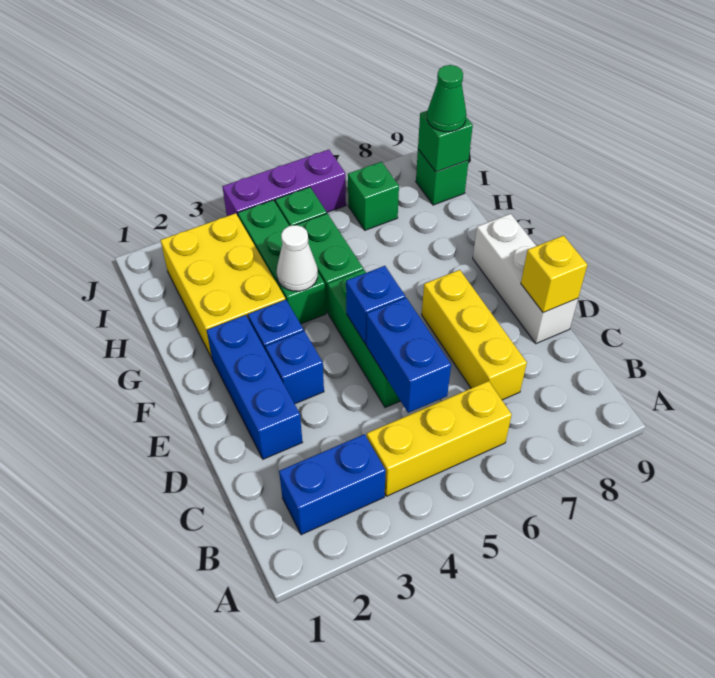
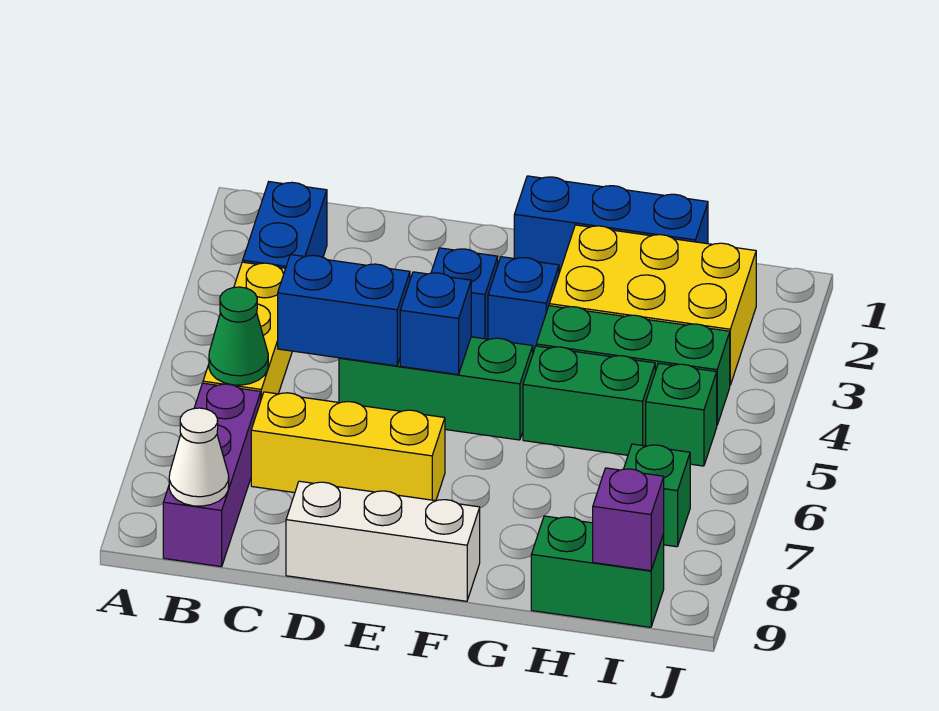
blue brick D2:F2 level 1 -> blue brick F1:H1 level 1
yellow brick D9 level 2 -> none
white cone G4 level 2 -> white cone B9 level 2
green brick I9 level 1 -> green brick H9:I9 level 1
green brick I9 level 2 -> purple brick I9 level 2
green cone I9 level 3 -> green cone B6 level 2
purple brick J4:J6 level 1 -> purple brick B7:B9 level 1

